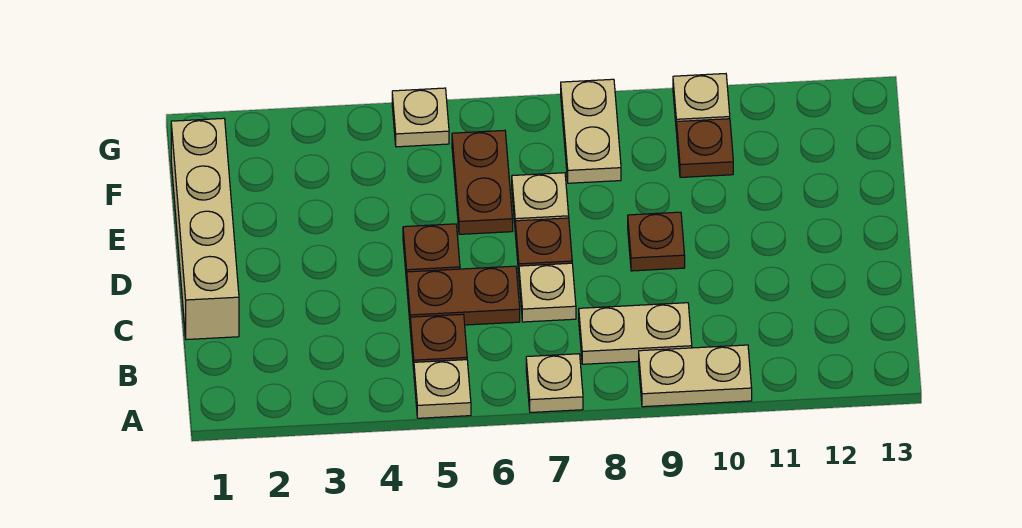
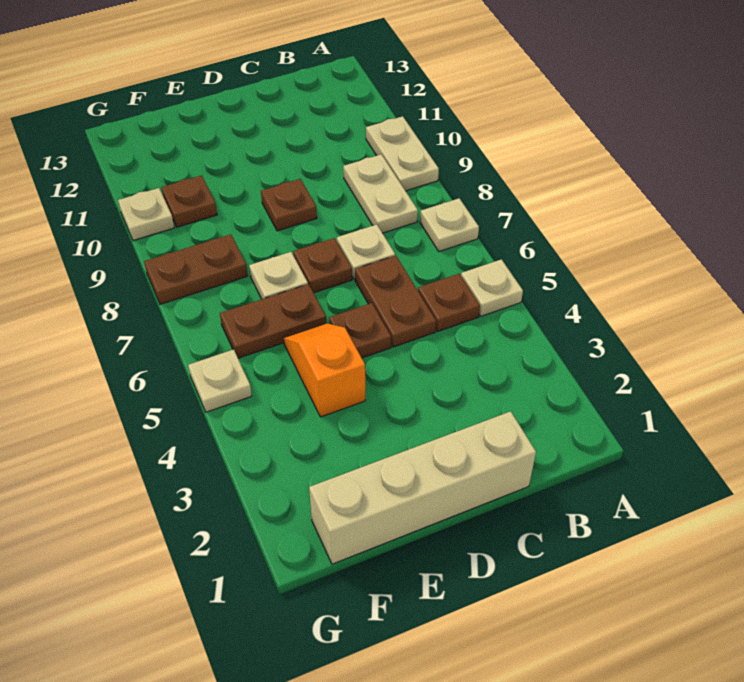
none -> orange slope E4:E5 level 1 top 4
tan plate F8:G8 level 1 -> brown plate F8:G8 level 1

